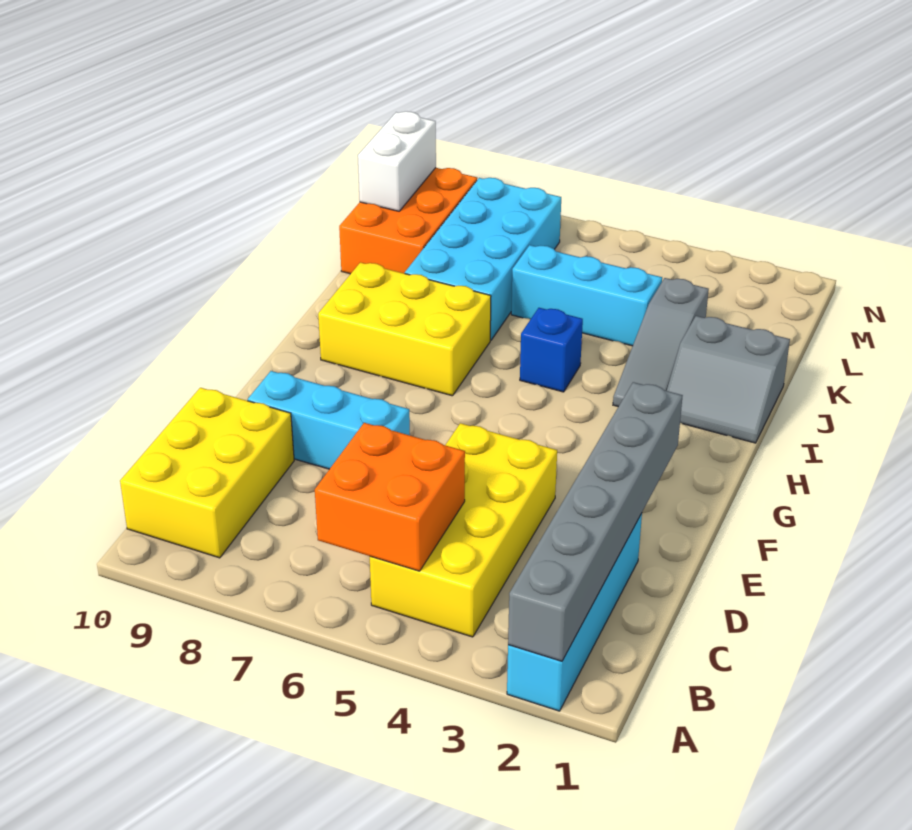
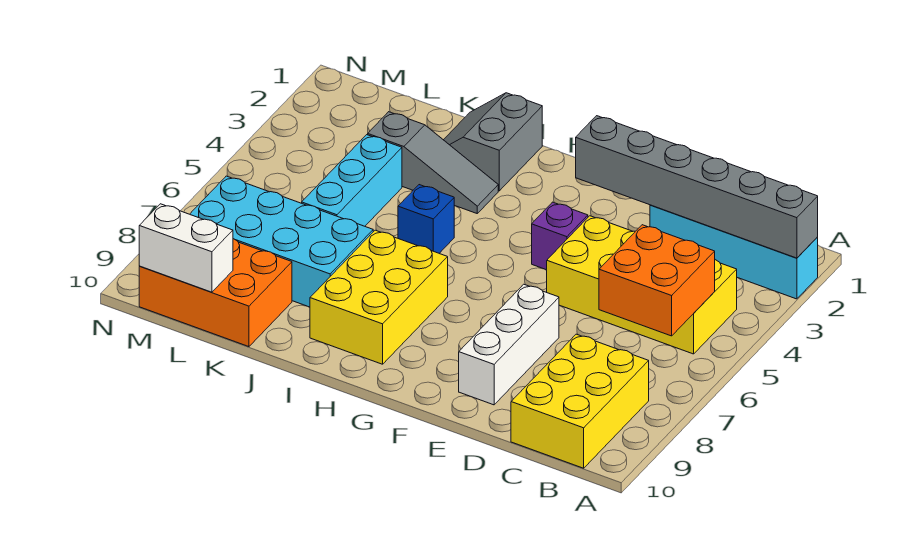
yellow brick B9:D10 level 1 -> yellow brick B8:C10 level 1
cyan brick E7:E9 level 1 -> white brick E7:E9 level 1
none -> purple brick F4 level 1
grey slope I1:J2 level 1 top J -> grey slope I1:J2 level 1 top I

